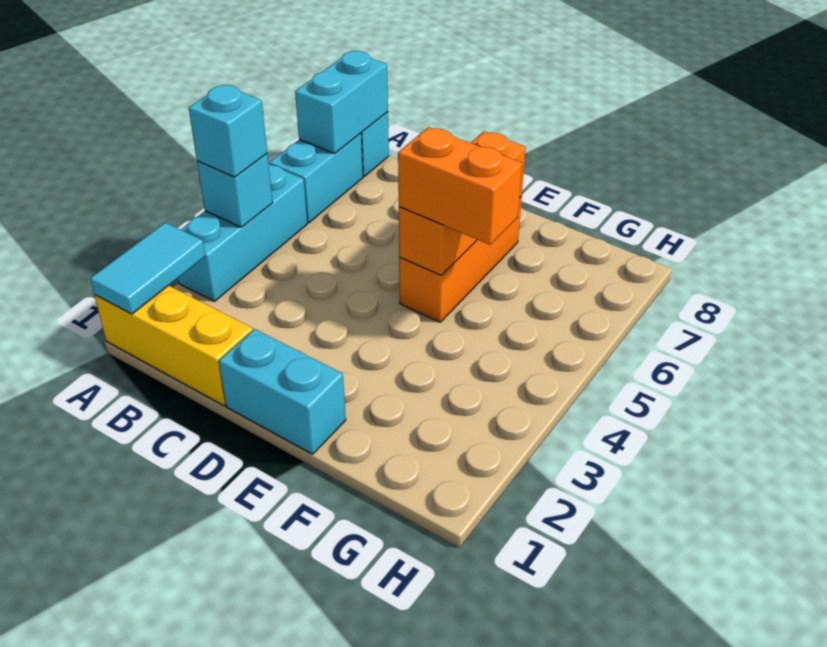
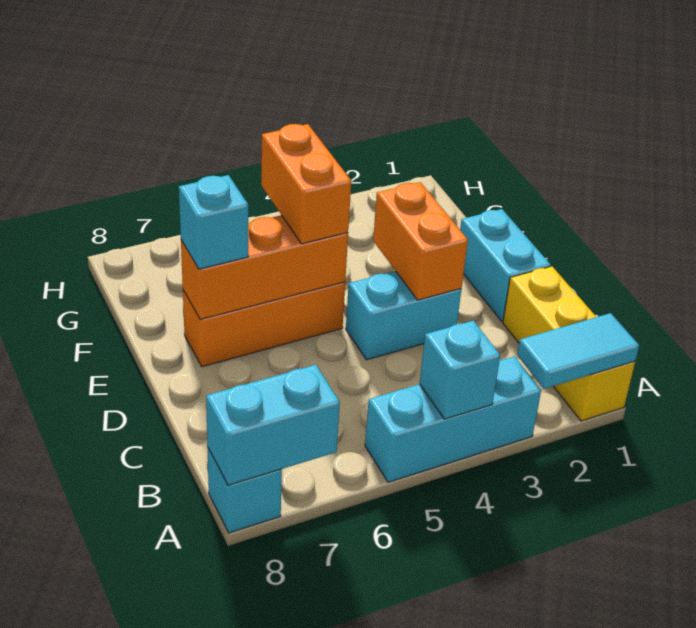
cyan brick A4 level 3 -> cyan brick E7 level 3
cyan brick A6:A7 level 1 -> cyan brick D3:D4 level 1
none -> orange brick D3:E3 level 2

